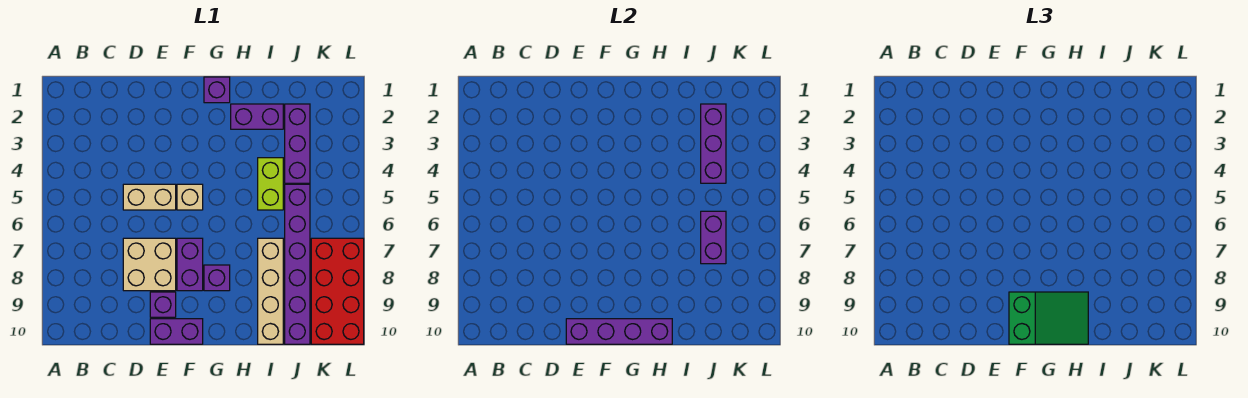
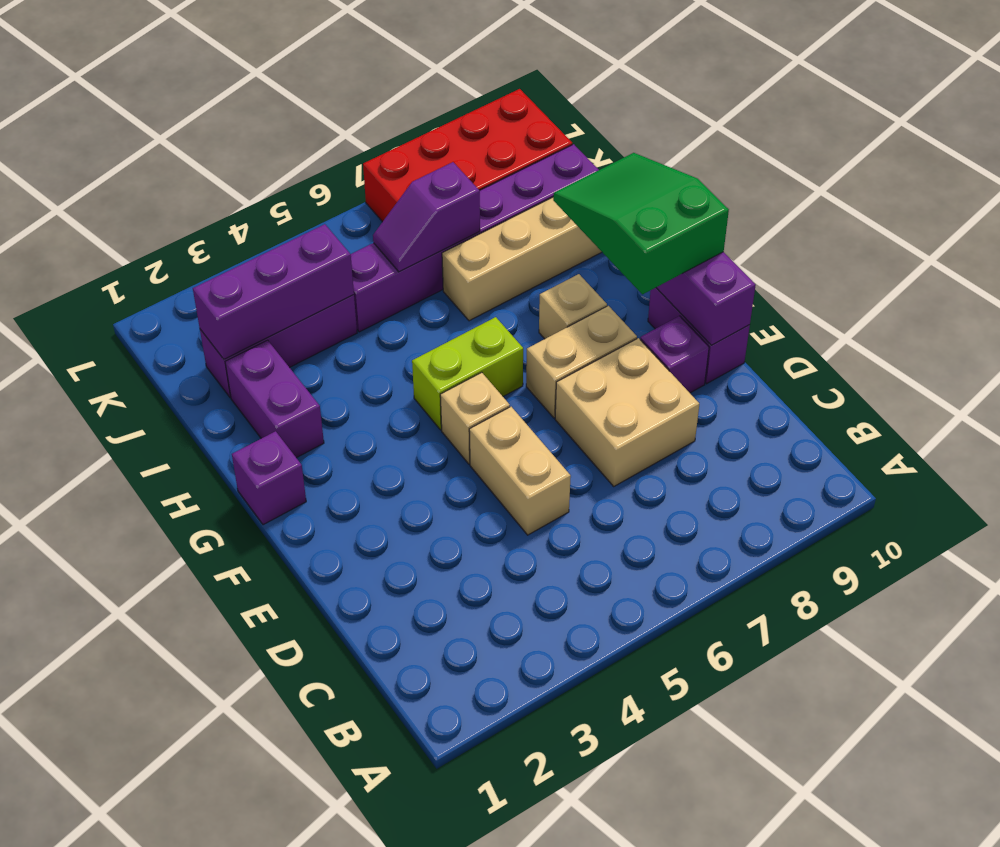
purple brick F7:F8 level 1 -> tan brick F7:F8 level 1
purple brick G8 level 1 -> tan brick G8 level 1
lime brick I4:I5 level 1 -> lime brick G5:G6 level 1
purple brick J6:J7 level 2 -> purple slope J6:J7 level 2 top 7

